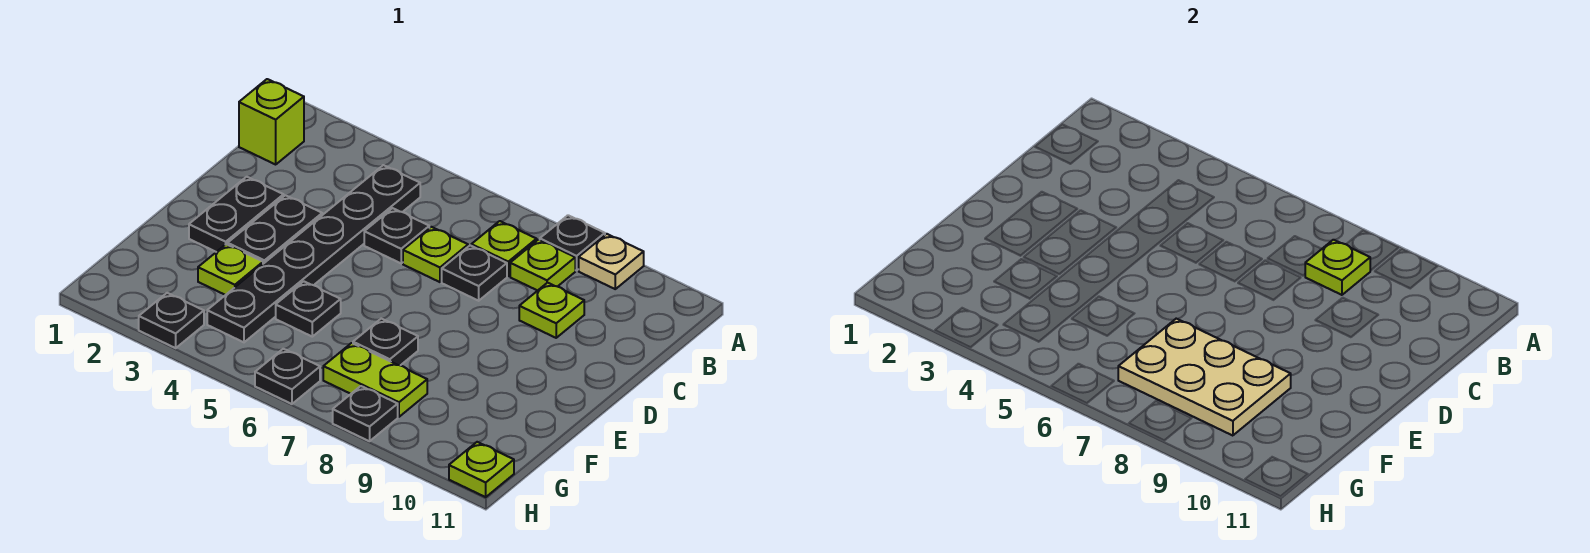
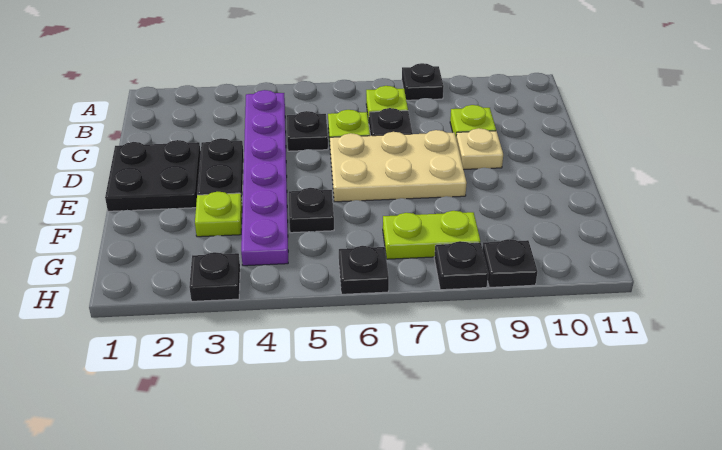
tan plate A9 level 1 -> tan plate D9 level 1
lime brick B1 level 1 -> none
black plate B4:G4 level 1 -> purple plate B4:G4 level 1
lime plate B8 level 1 -> none
lime plate B8 level 2 -> none
black plate D2:E2 level 1 -> black plate D1:E2 level 1
black plate F7 level 1 -> black plate H9 level 1
tan plate F7:G9 level 2 -> tan plate D6:E8 level 1
lime plate H11 level 1 -> none

